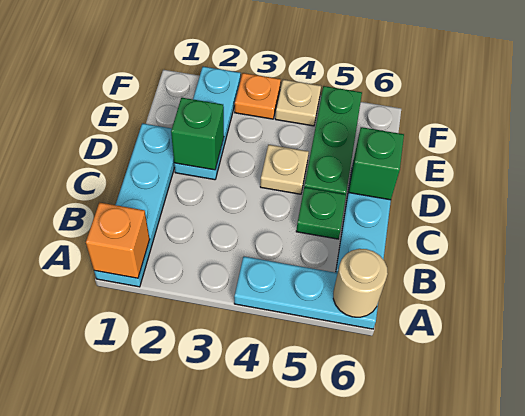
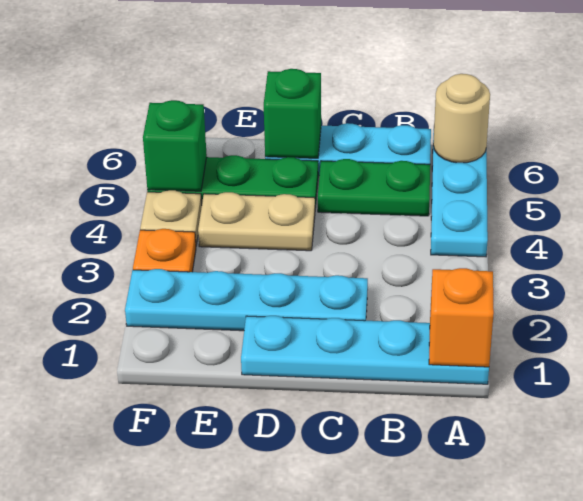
green plate C5 level 1 -> green plate B5:C5 level 1
cyan plate D2:F2 level 1 -> cyan plate C2:F2 level 1
green brick D2 level 2 -> green brick F5 level 2
tan plate D4 level 1 -> tan plate D4:E4 level 1

